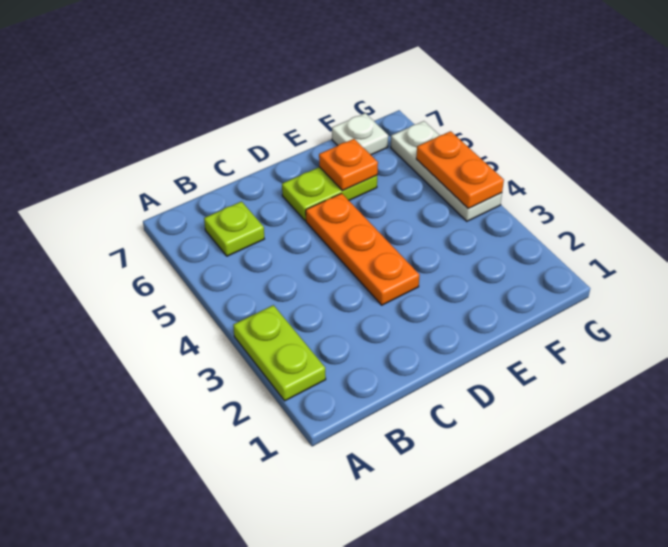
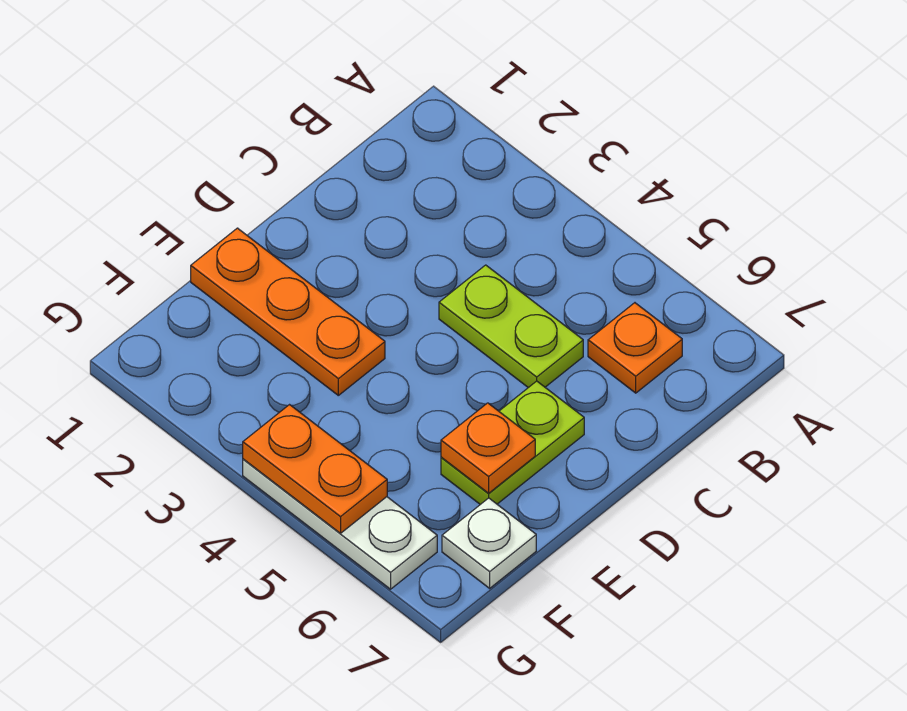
lime plate A2:A3 level 1 -> lime plate C4:C5 level 1
lime plate B6 level 1 -> orange plate B6 level 1
orange plate D3:D5 level 1 -> orange plate E1:E3 level 1

